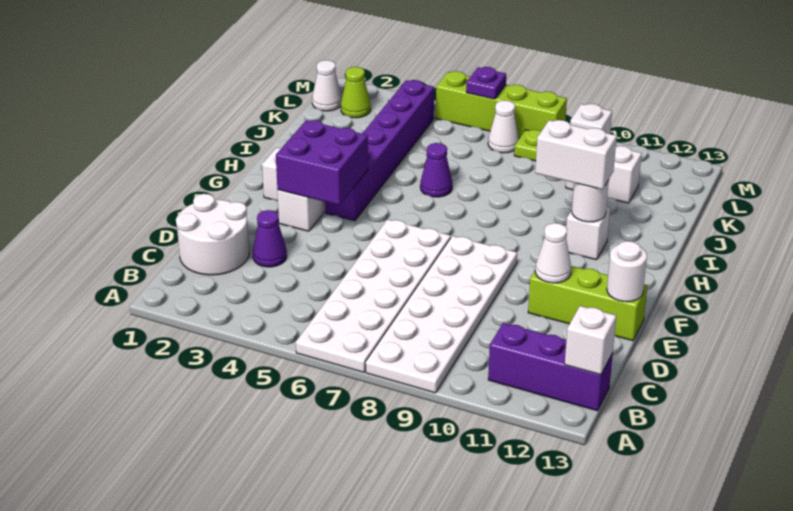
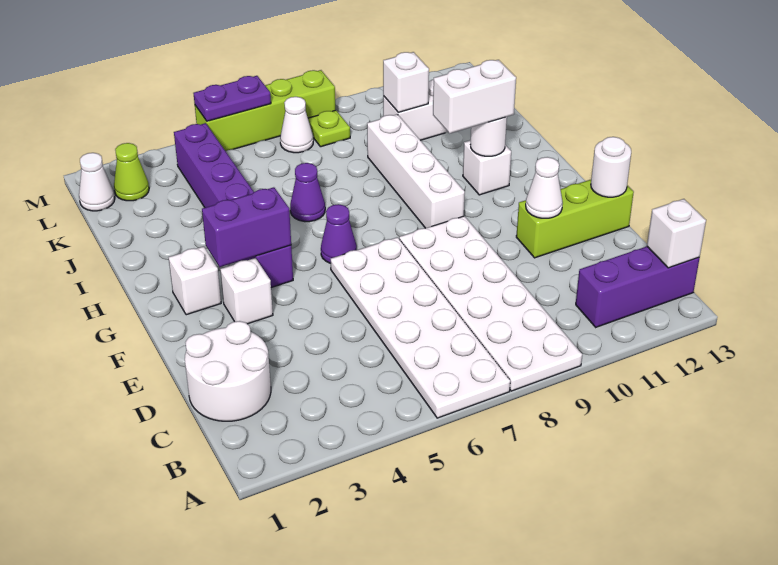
purple cone D3 level 1 -> purple cone G6 level 1
purple brick F3:G4 level 2 -> purple brick G3:G4 level 2
none -> white brick G9:J9 level 1
purple plate M6 level 2 -> purple plate M5:M6 level 2

